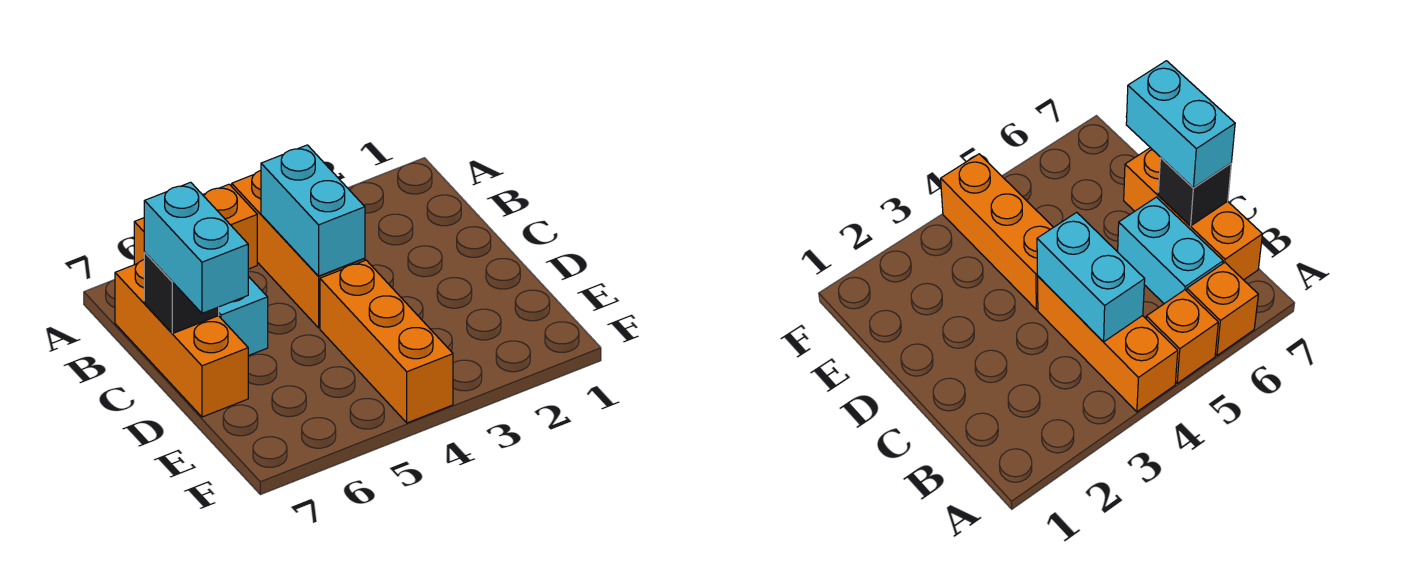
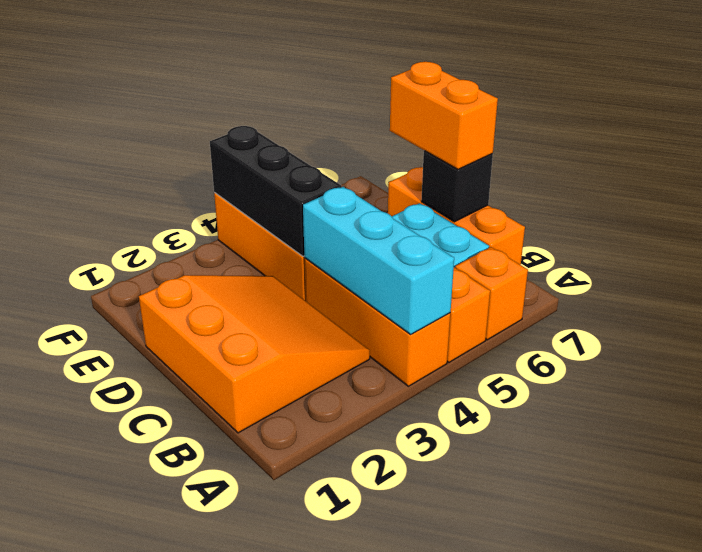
none -> orange slope B1:D3 level 1 top 1
cyan brick B4:C4 level 2 -> cyan brick A4:C4 level 2
cyan brick C7:D7 level 3 -> orange brick C7:D7 level 3
none -> black brick D4:F4 level 2

